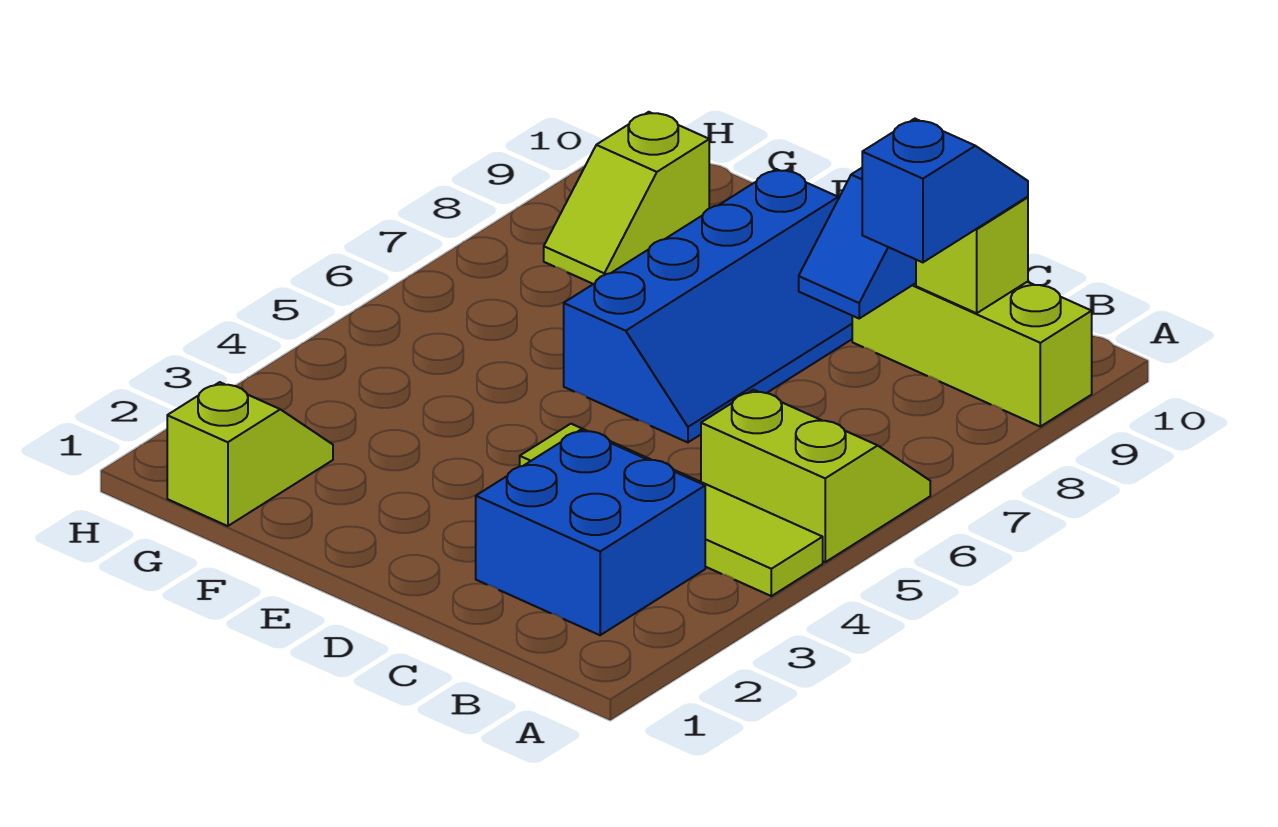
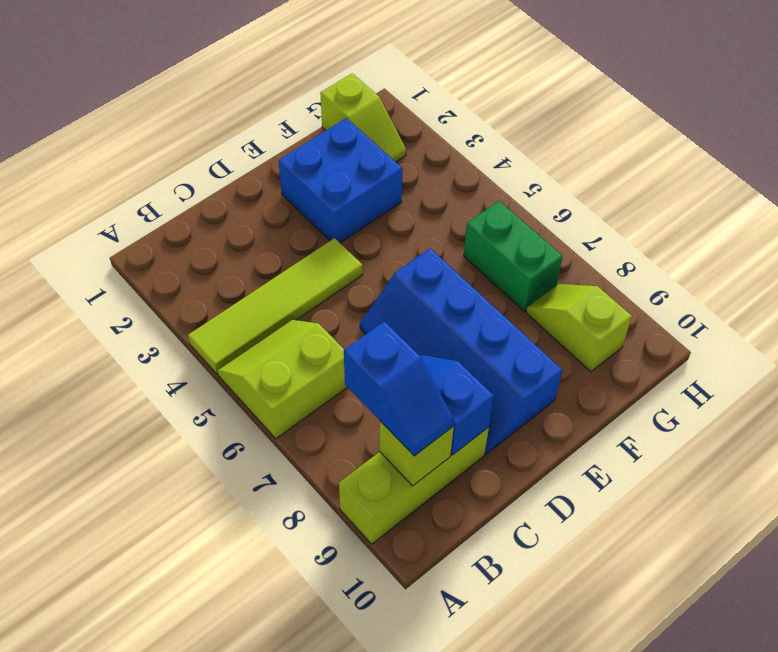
lime slope A5:B6 level 1 top 5 -> lime slope A5:B6 level 1 top 6
blue brick B2:C3 level 1 -> blue brick E2:F3 level 1
none -> green brick G6:G7 level 1

